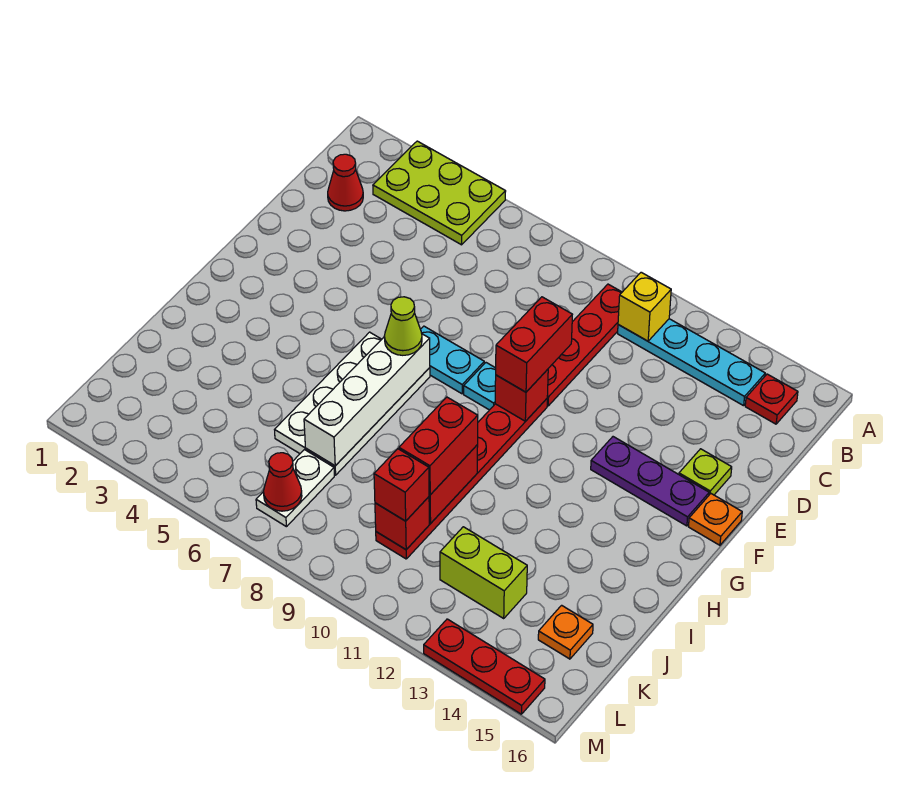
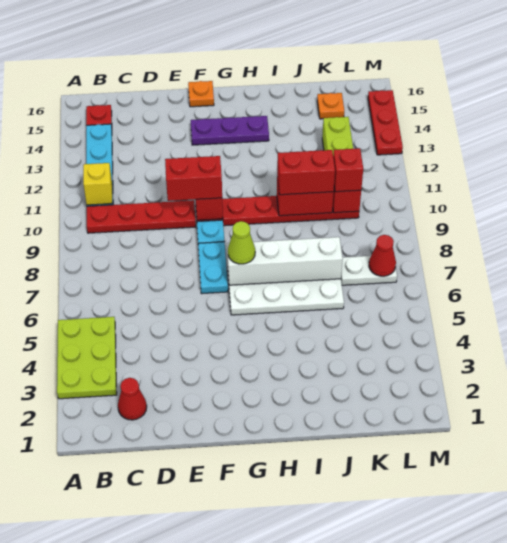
lime plate E15 level 1 -> none
purple plate F13:F15 level 1 -> purple plate F14:H14 level 1

